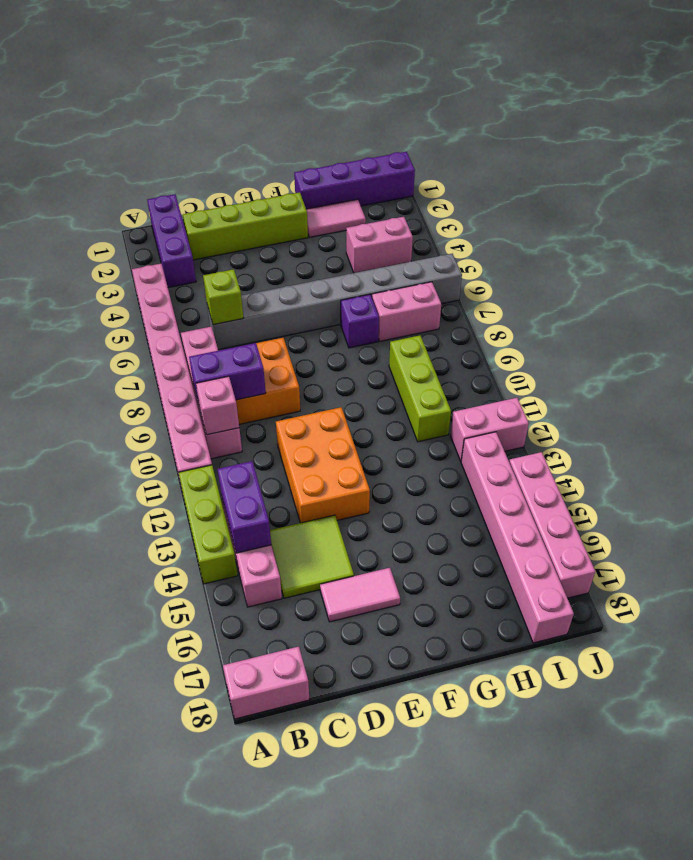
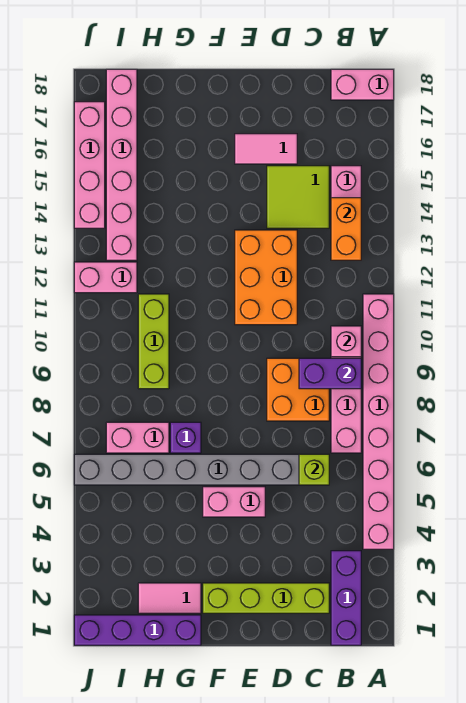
lime brick A12:A14 level 1 -> none
purple brick B13:B14 level 2 -> orange brick B13:B14 level 2
pink brick H4:I4 level 1 -> pink brick E5:F5 level 1

